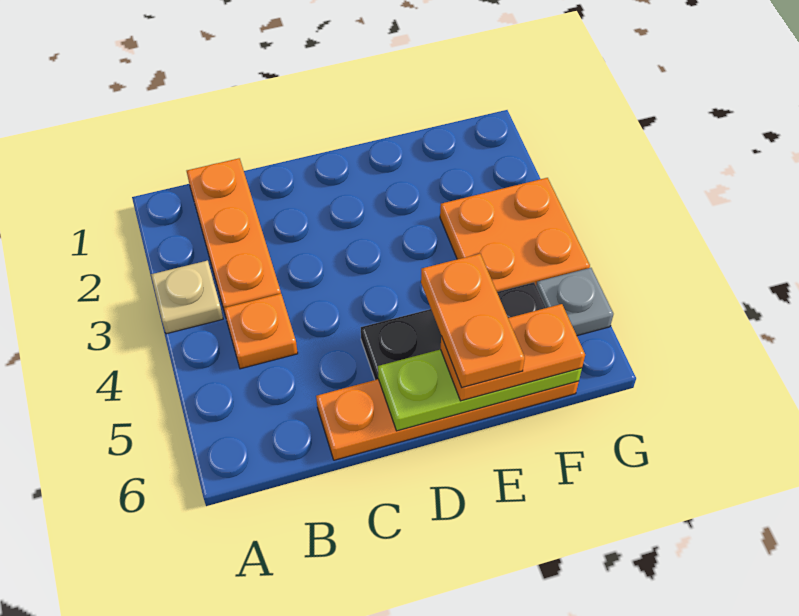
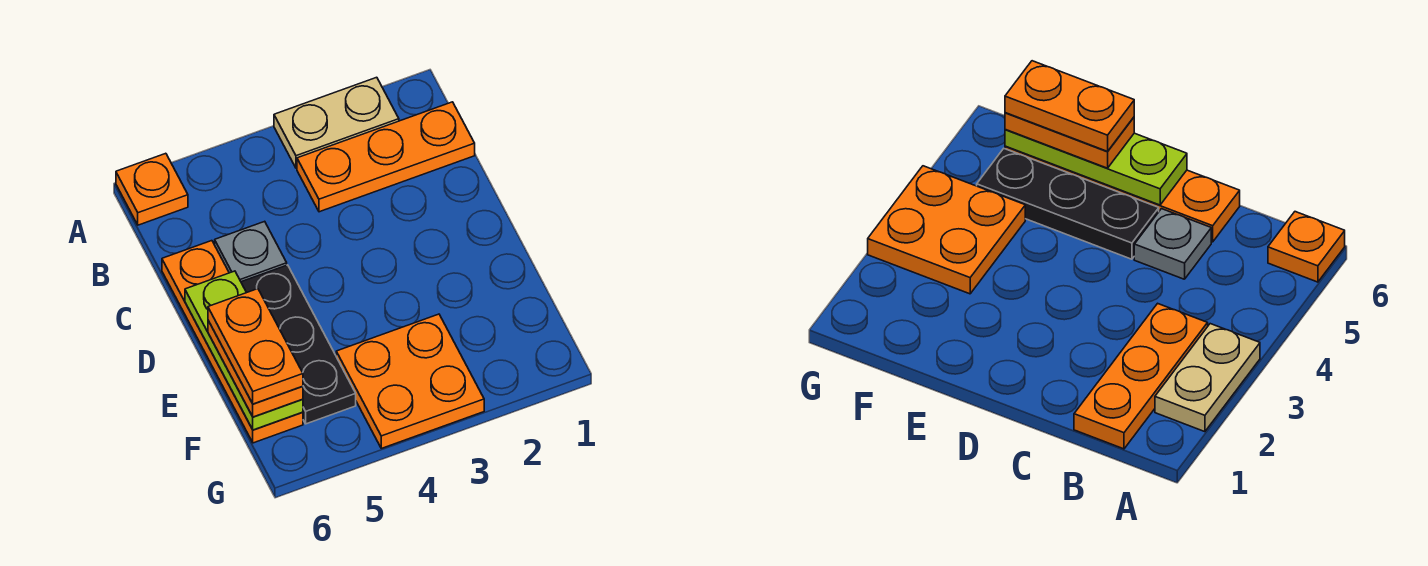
tan plate A3 level 1 -> tan plate A2:A3 level 1
orange plate B4 level 1 -> orange plate A6 level 1
orange plate E5:E6 level 4 -> orange plate E6:F6 level 4
grey plate G5 level 1 -> grey plate C5 level 1

